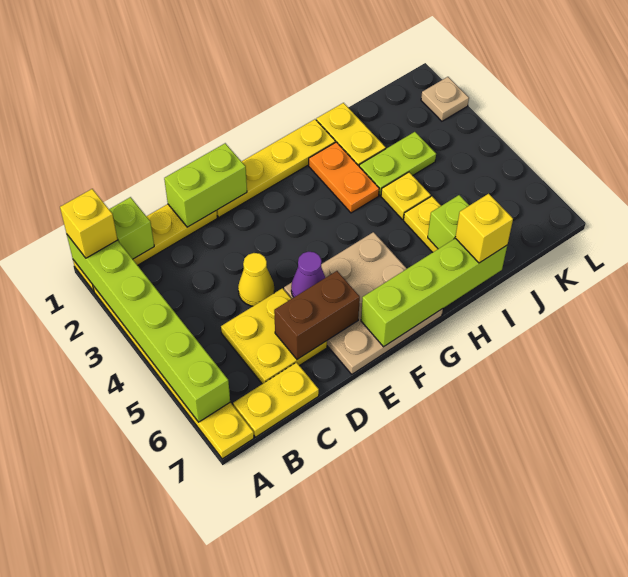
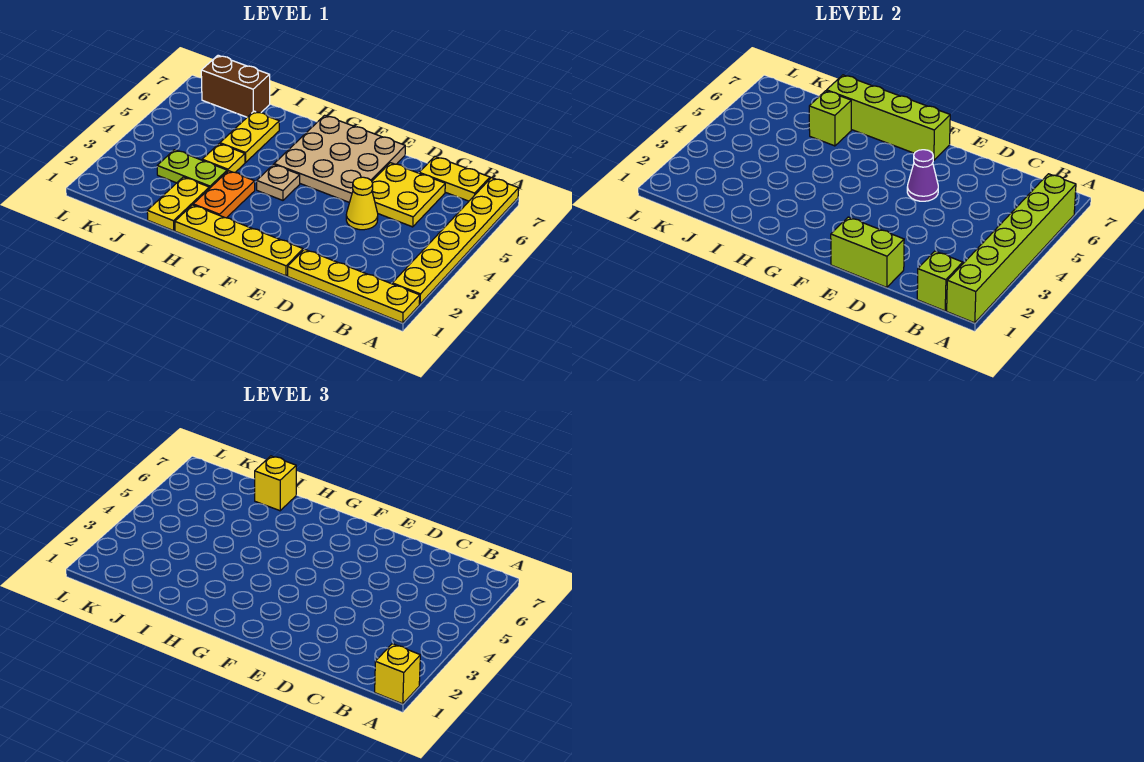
brown brick D6:E6 level 2 -> brown brick J7:K7 level 1
tan plate L2 level 1 -> tan plate G4 level 1

